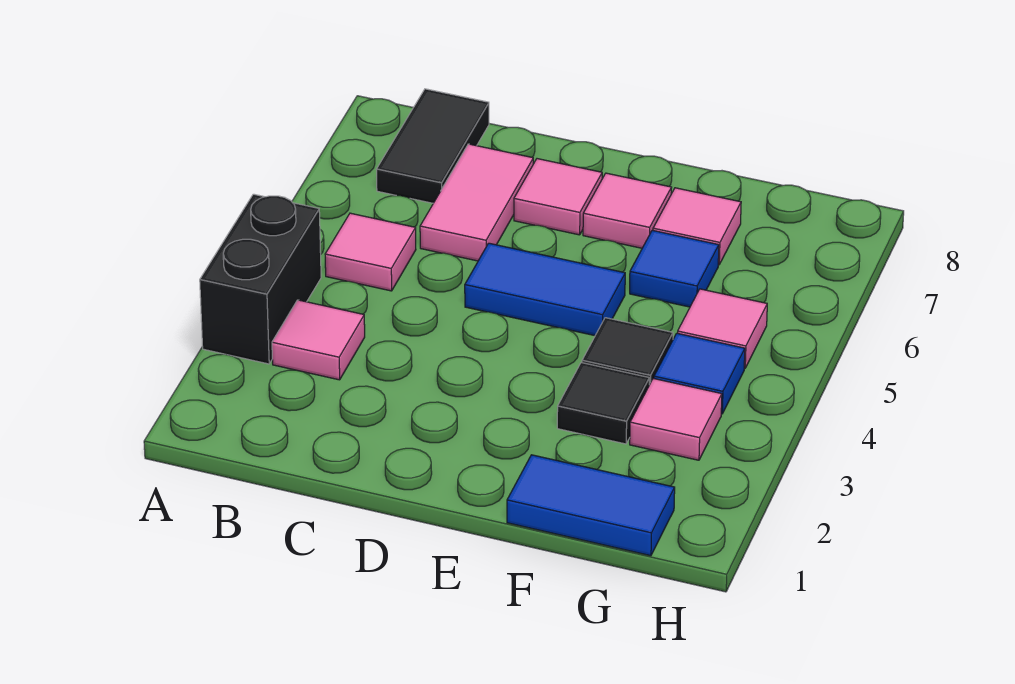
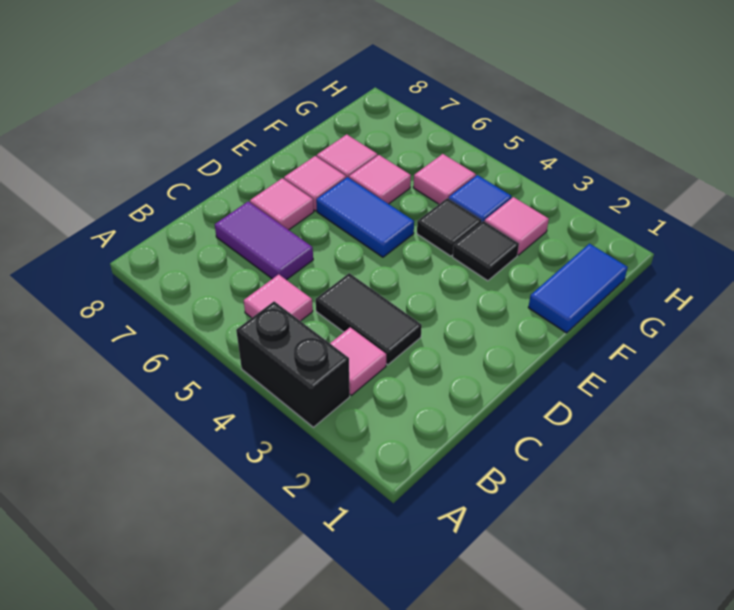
black tile B7:B8 level 1 -> black tile C3:C4 level 1
pink tile C6:C7 level 1 -> purple tile C6:C7 level 1
blue tile D5:E5 level 1 -> blue tile E5:E6 level 1
blue tile F6 level 1 -> pink tile F6 level 1

